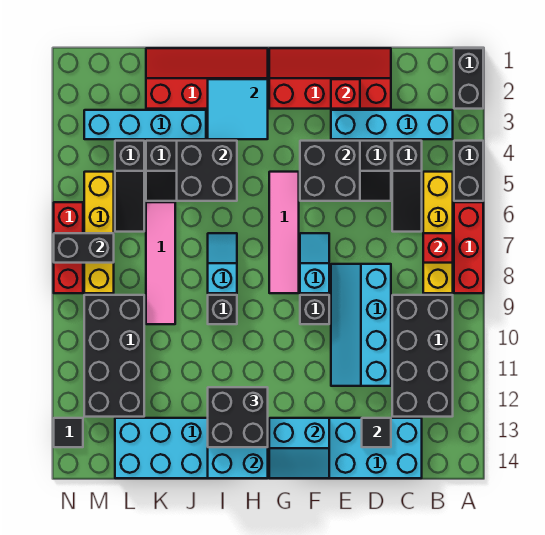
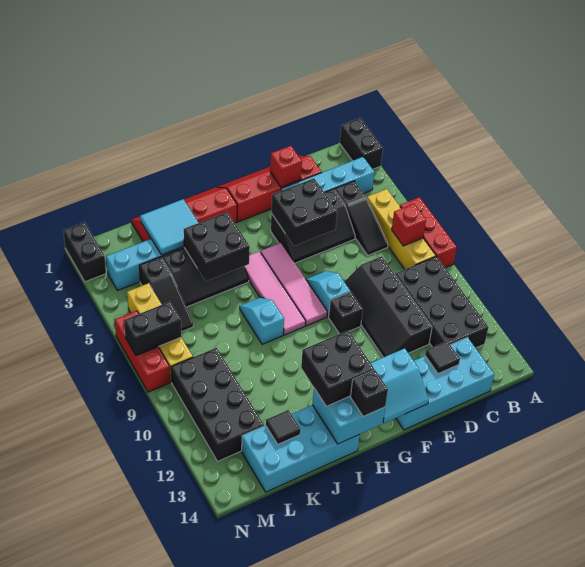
black brick A4:A5 level 1 -> black brick N1:N2 level 1
cyan slope D8:E11 level 1 top D -> black slope D8:E11 level 1 top D
cyan tile H2:I3 level 2 -> cyan tile J2:K3 level 2
black brick I9 level 1 -> black brick H14 level 3
pink tile K6:K9 level 1 -> pink tile H5:H8 level 1
black tile N13 level 1 -> black tile K13 level 2

